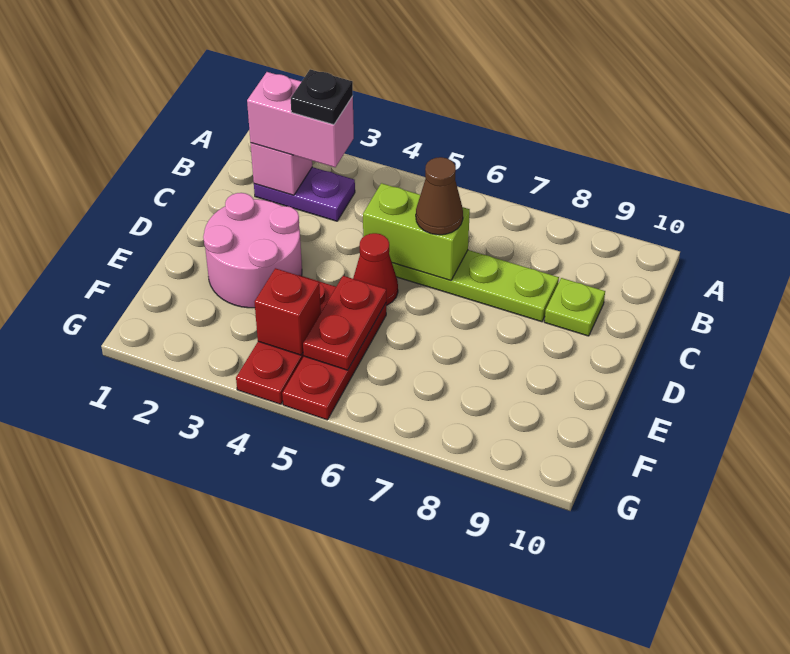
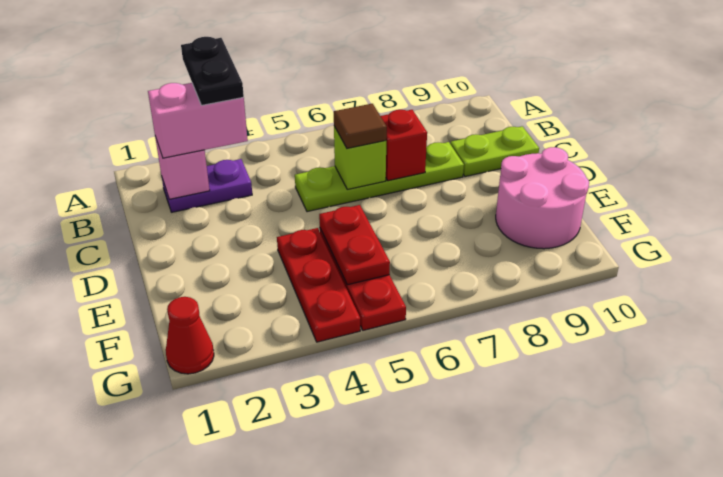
black plate B3 level 4 -> black plate A3:B3 level 4
lime brick C5:C6 level 2 -> lime brick C6 level 2
brown cone C6 level 3 -> brown tile C6 level 3
lime plate C9 level 1 -> lime plate C9:C10 level 1
pink round brick D2:E3 level 1 -> pink round brick E9:F10 level 1
red cone D5 level 1 -> red cone G1 level 1
red brick F4 level 2 -> red brick C7 level 2

